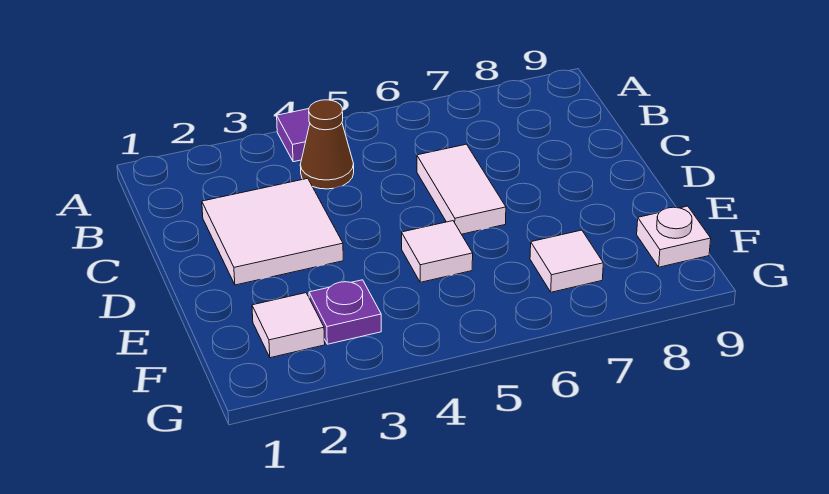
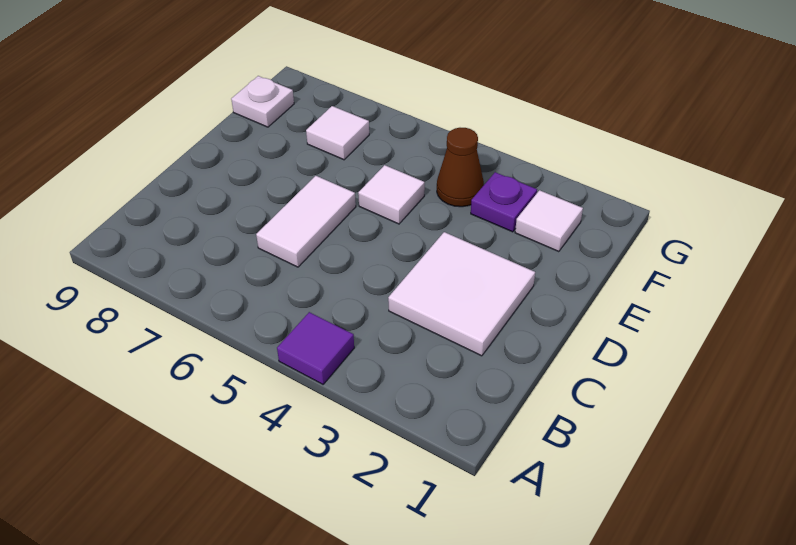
brown cone B4 level 1 -> brown cone F4 level 1

